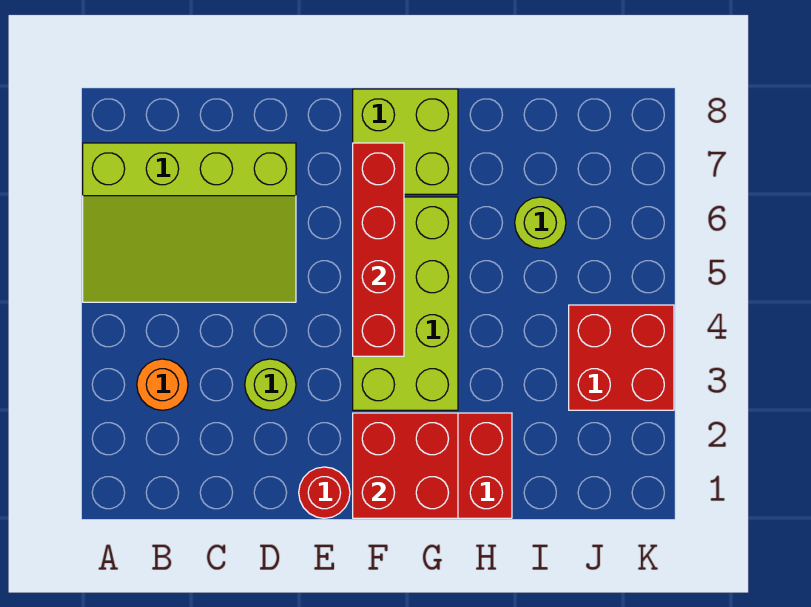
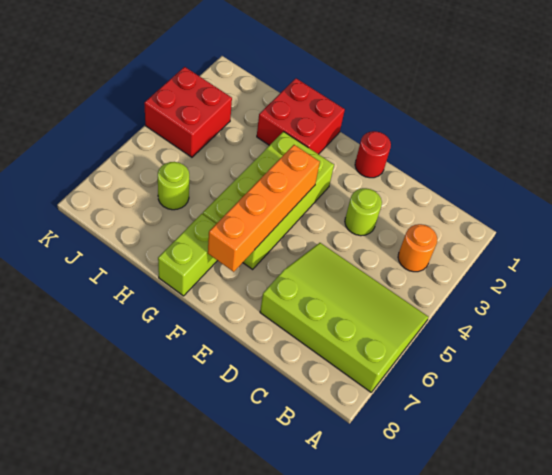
red brick F1:G2 level 2 -> none
red brick F4:F7 level 2 -> orange brick F4:F7 level 2
lime brick F7:G8 level 1 -> lime brick G7:G8 level 1

